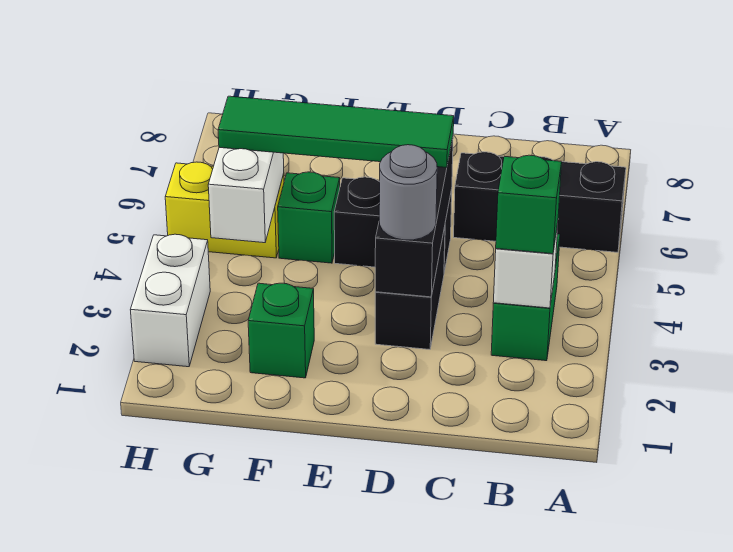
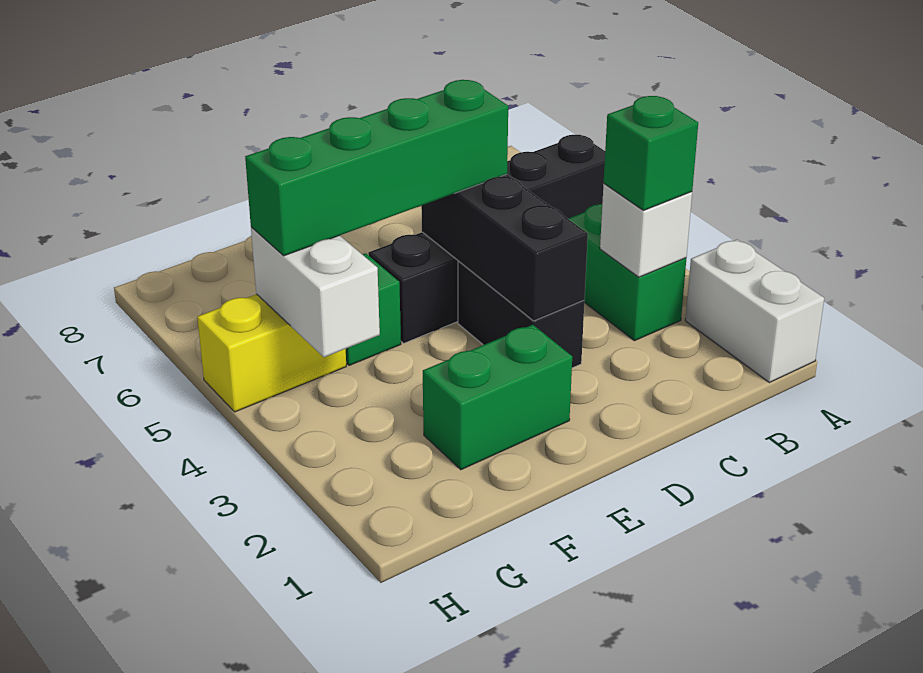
grey round brick D3 level 3 -> none
green tile D5:G5 level 3 -> green brick D5:G5 level 3
green brick F2 level 1 -> green brick E2:F2 level 1
white brick H2:H3 level 1 -> white brick A1:A2 level 1

